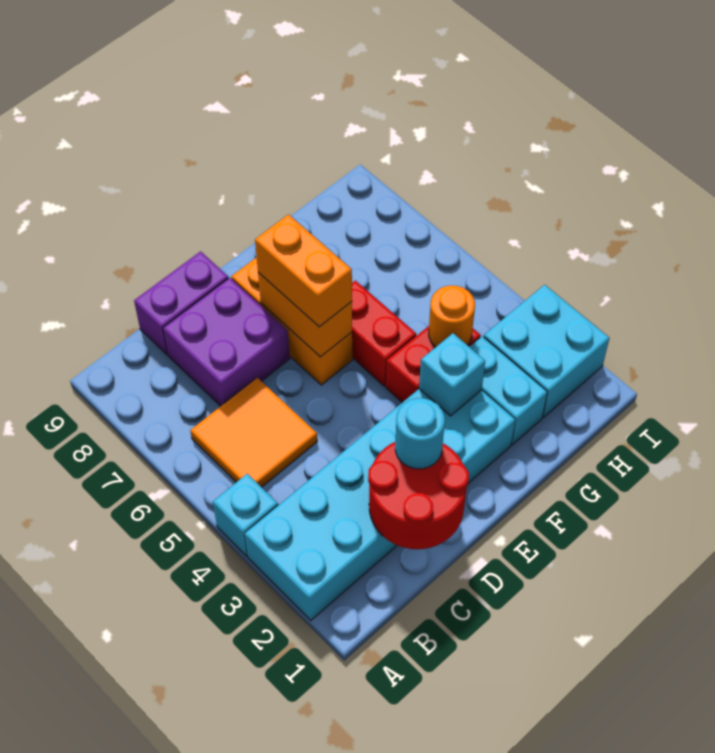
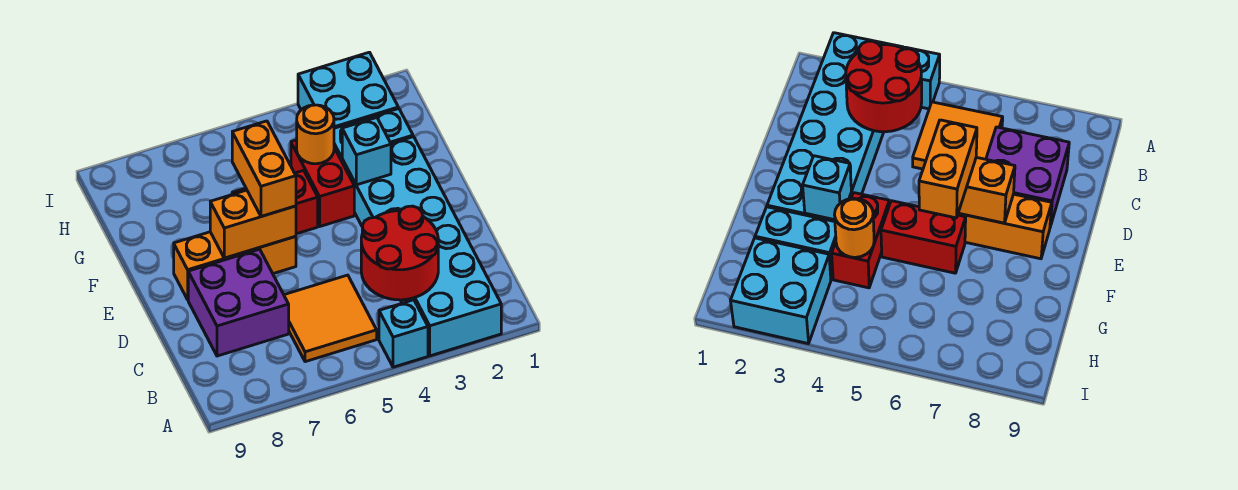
red round brick C1:D2 level 2 -> red round brick B3:C4 level 2
purple brick C9:D9 level 1 -> none
cyan round brick D2 level 3 -> none
orange brick E6:E7 level 3 -> orange brick E6:F6 level 3

